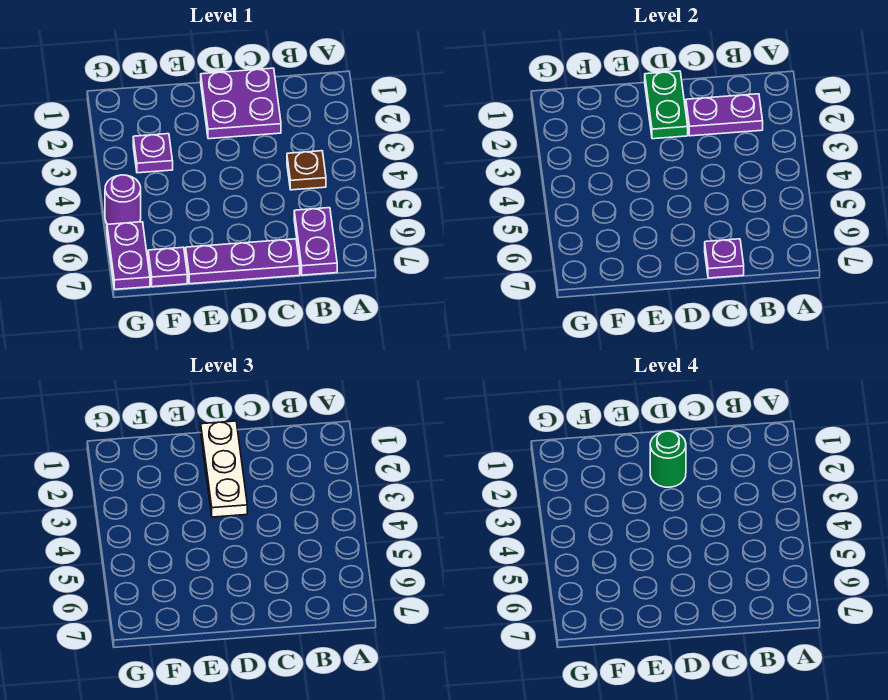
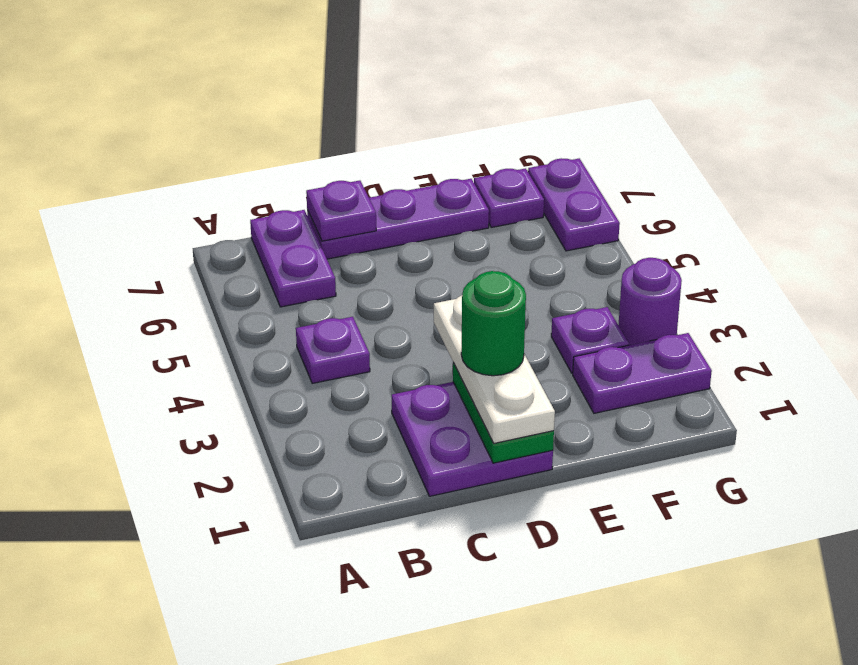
purple plate B2:C2 level 2 -> purple plate F2:G2 level 1
brown plate B4 level 1 -> purple plate B4 level 1
purple round brick G5 level 1 -> purple round brick G3 level 1

